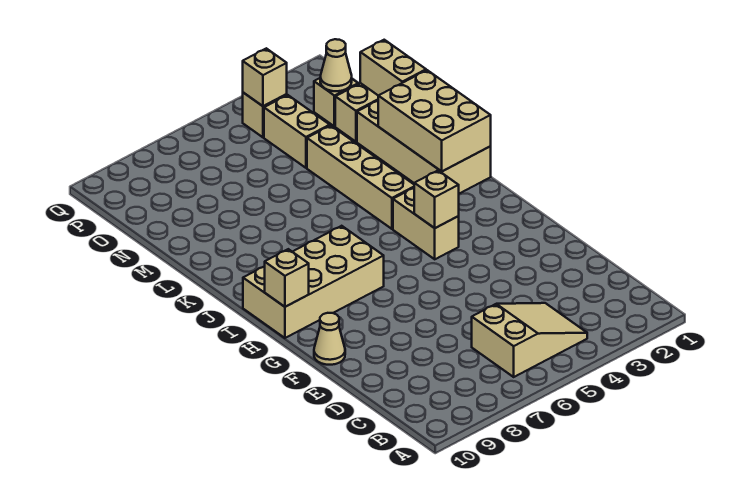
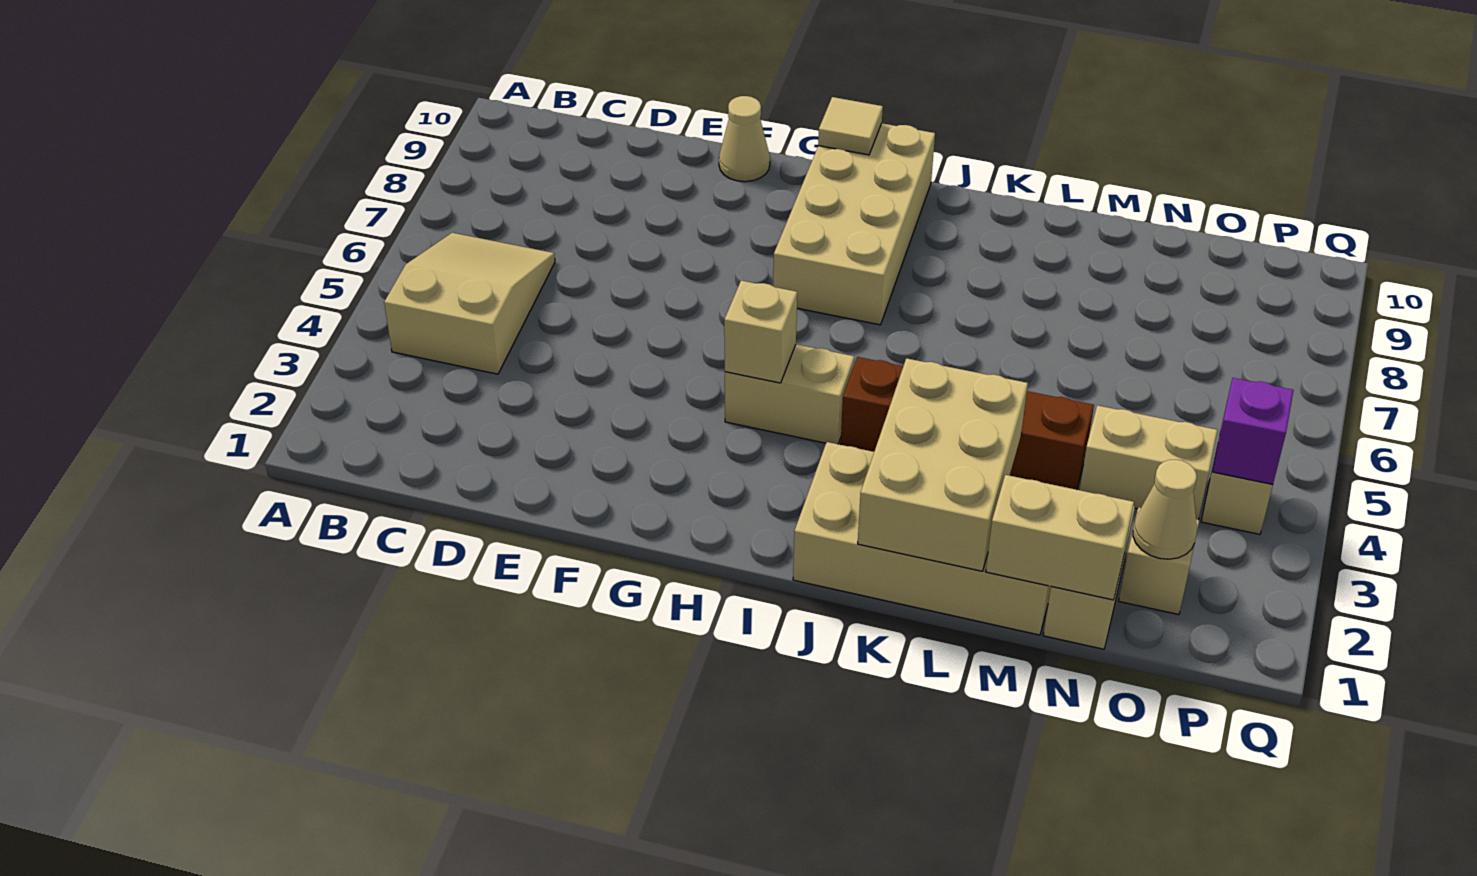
tan slope B4:C6 level 1 top 6 -> tan slope B4:C6 level 1 top 4
tan brick H10 level 2 -> tan tile H10 level 2
tan brick J1:L2 level 2 -> tan brick K1:L3 level 2
tan brick J4:M4 level 1 -> brown brick J4:M4 level 1
tan brick P4 level 2 -> purple brick P4 level 2

